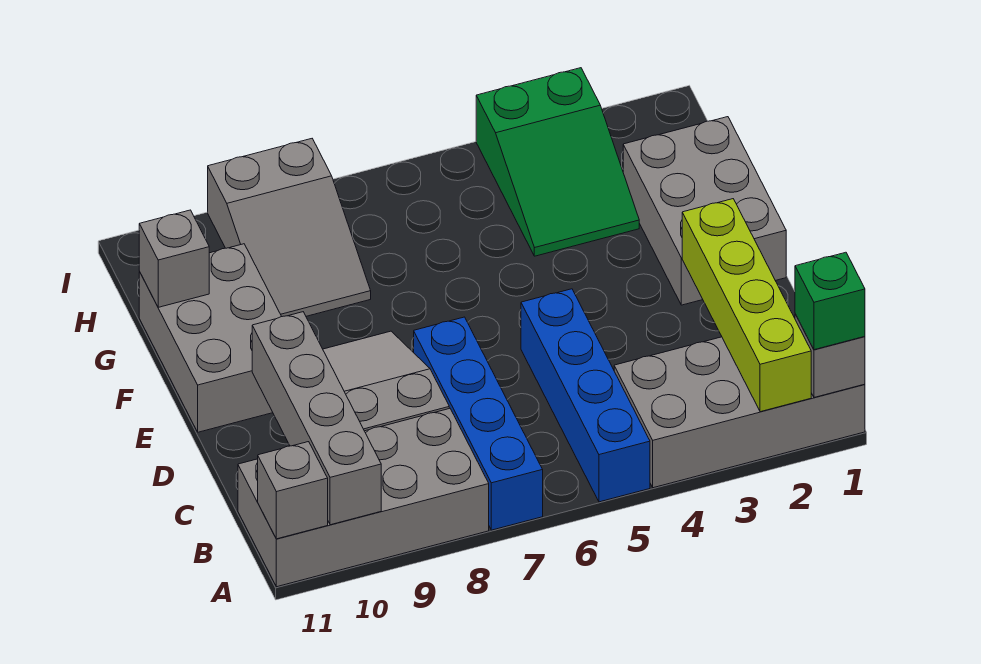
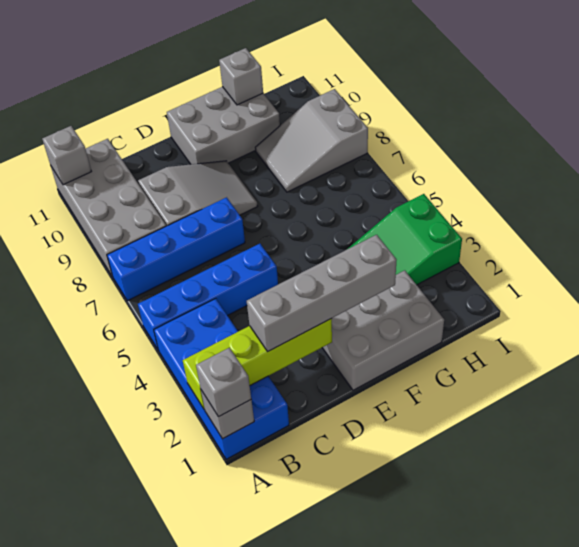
grey brick A1:B4 level 1 -> blue brick A1:B4 level 1
green brick A1 level 3 -> grey brick A1 level 3
grey brick A10:D10 level 2 -> grey brick C2:F2 level 3

